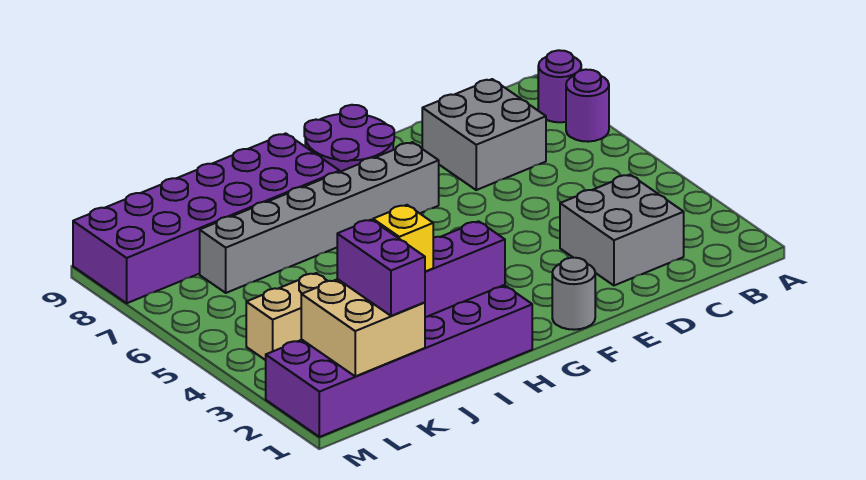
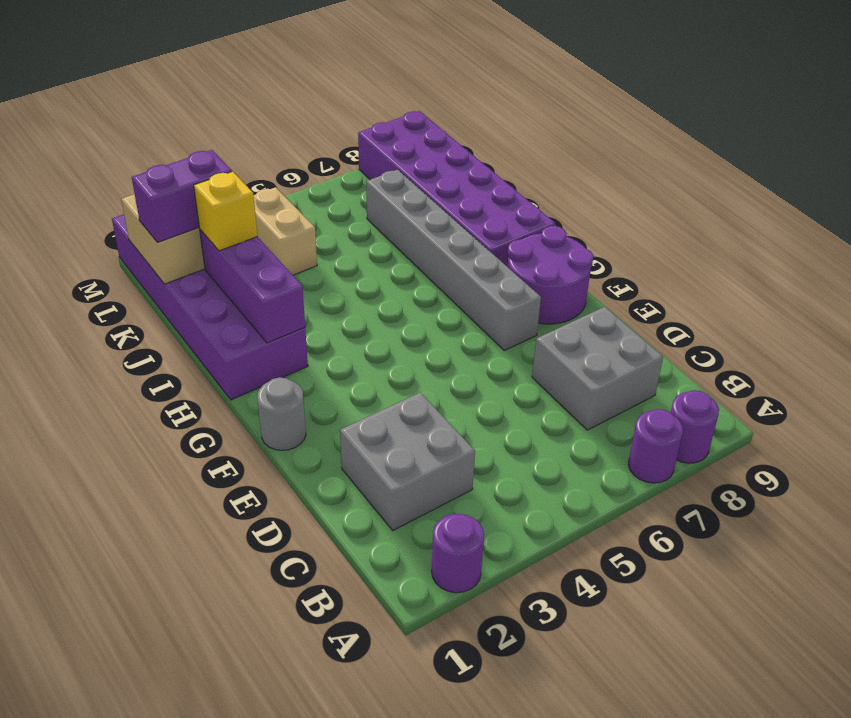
none -> purple round brick A2 level 1

